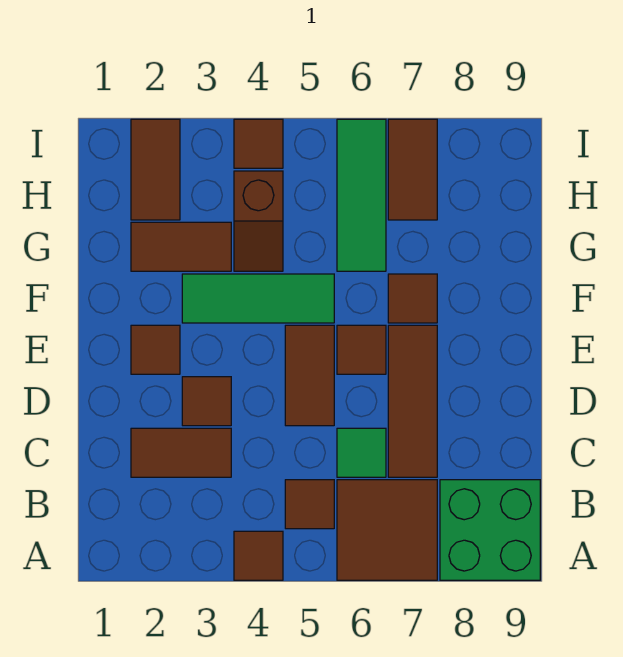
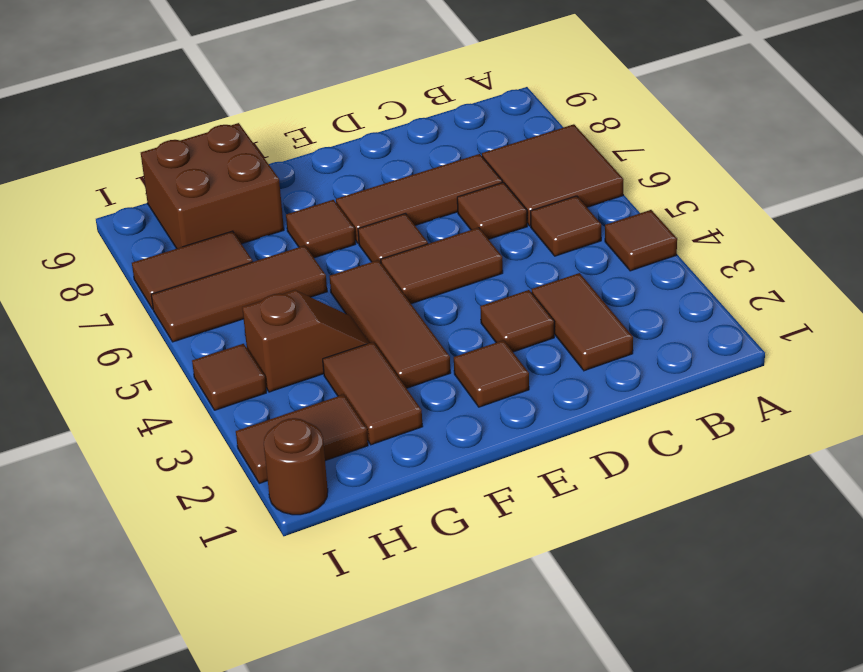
green brick A8:B9 level 1 -> none
green tile C6 level 1 -> brown tile C6 level 1
green tile F3:F5 level 1 -> brown tile F3:F5 level 1
green tile G6:I6 level 1 -> brown tile G6:I6 level 1
none -> brown brick G8:H9 level 1
none -> brown round brick I1 level 1

